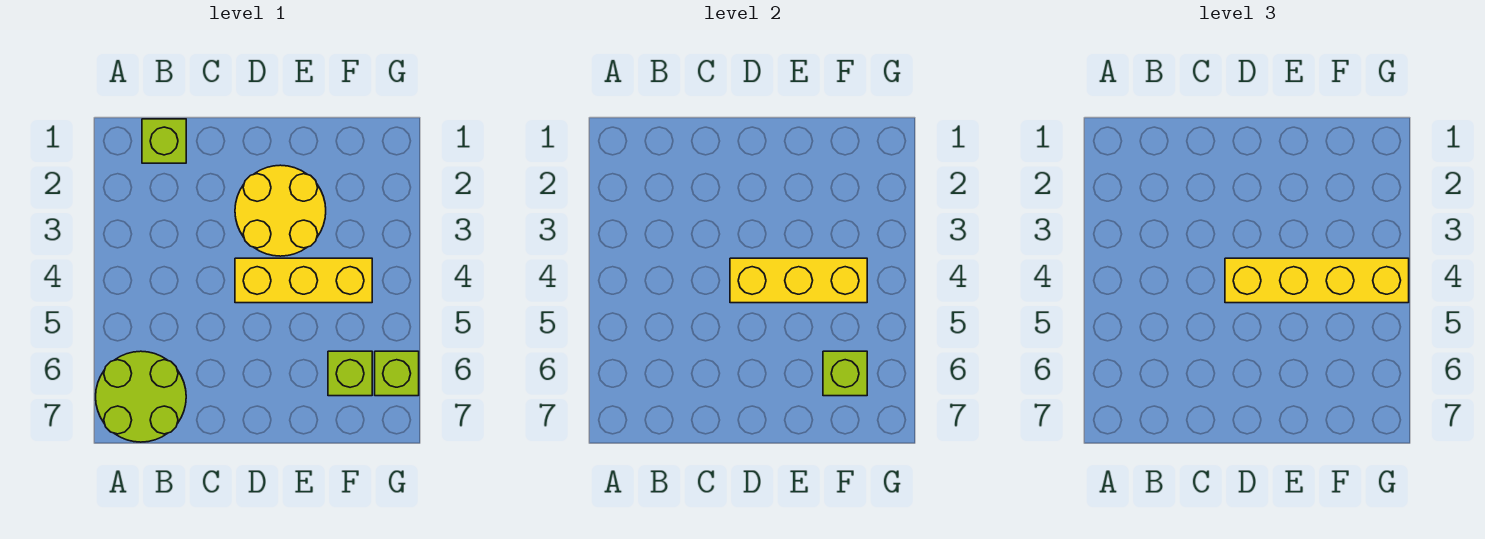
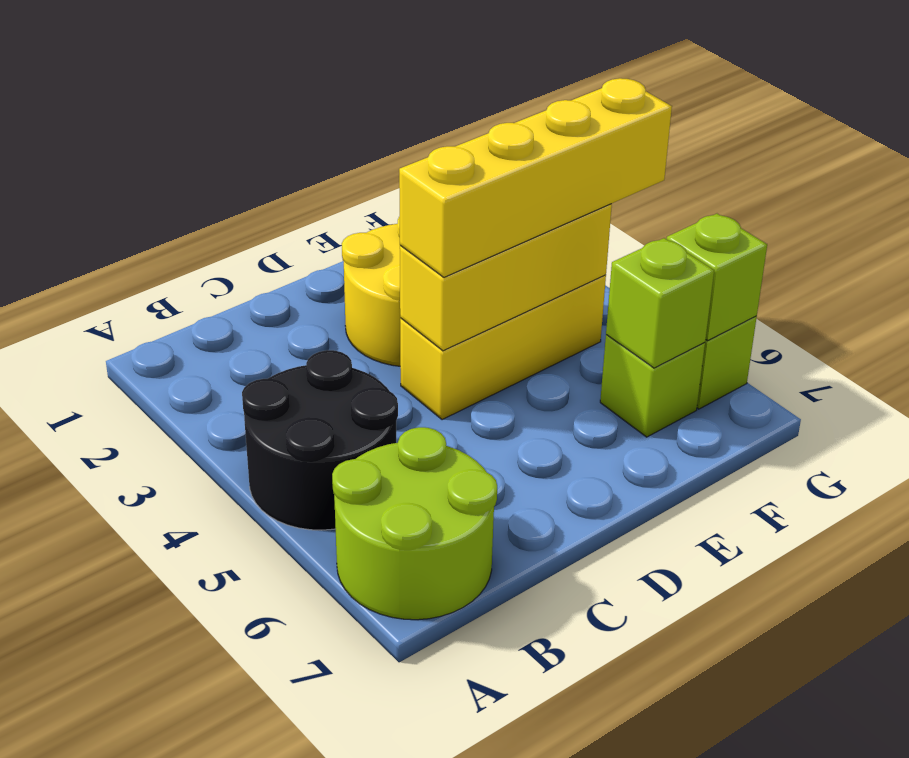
none -> black round brick A4:B5 level 1
lime brick B1 level 1 -> lime brick G6 level 2

